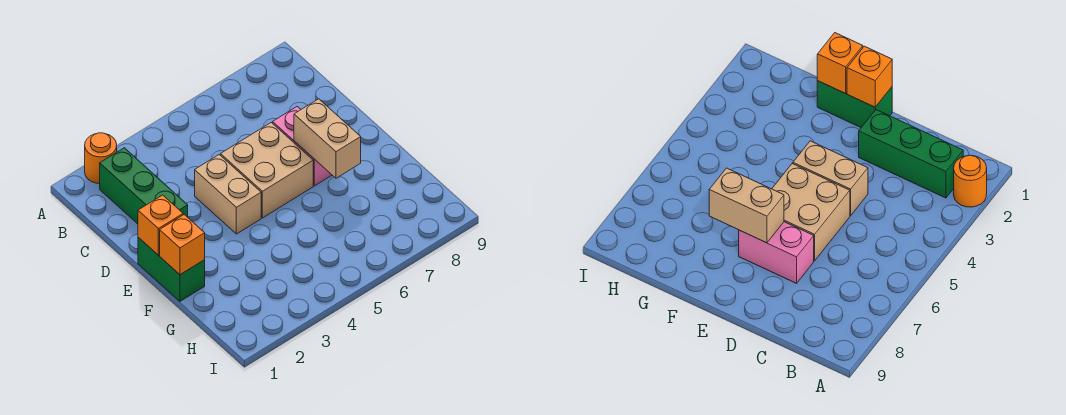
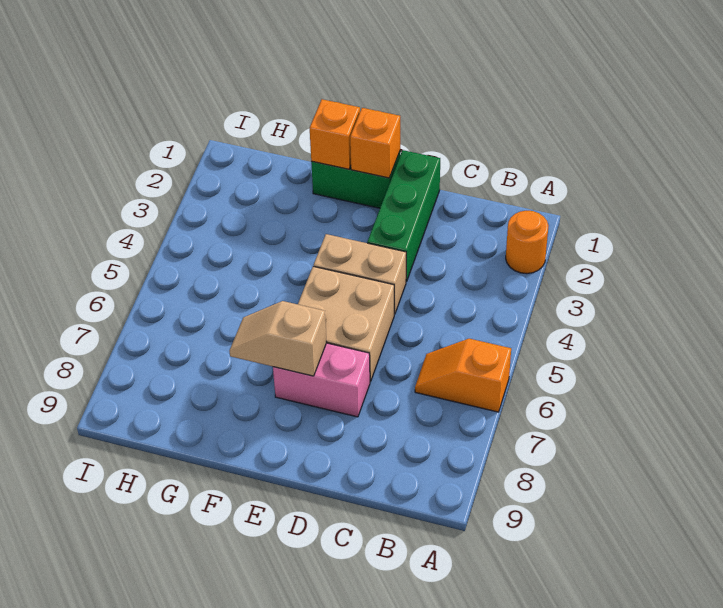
none -> orange slope A6:B6 level 1 top A
green brick B2:D2 level 1 -> green brick D1:D3 level 1
tan brick E7:F7 level 2 -> tan slope E7:F7 level 2 top E

